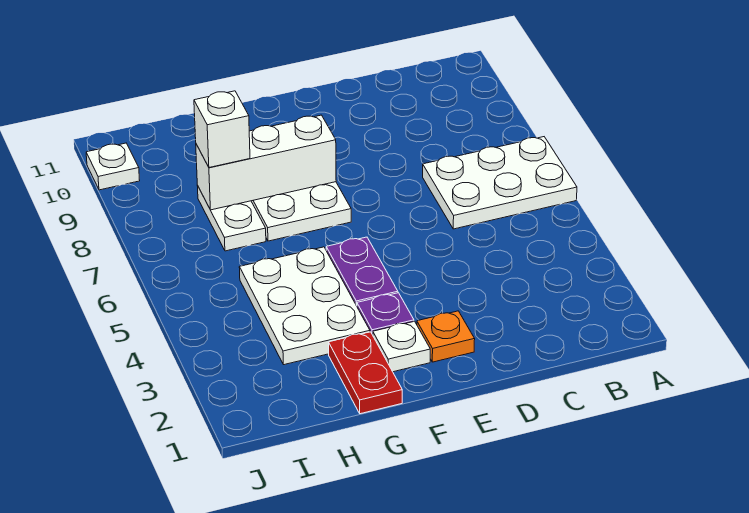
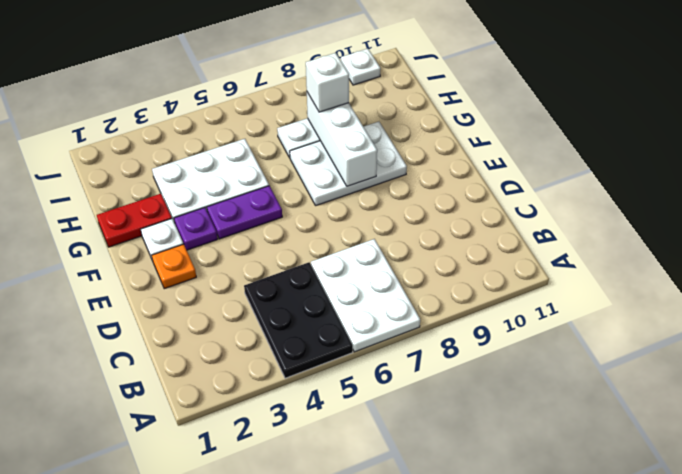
none -> black plate A4:C5 level 1

